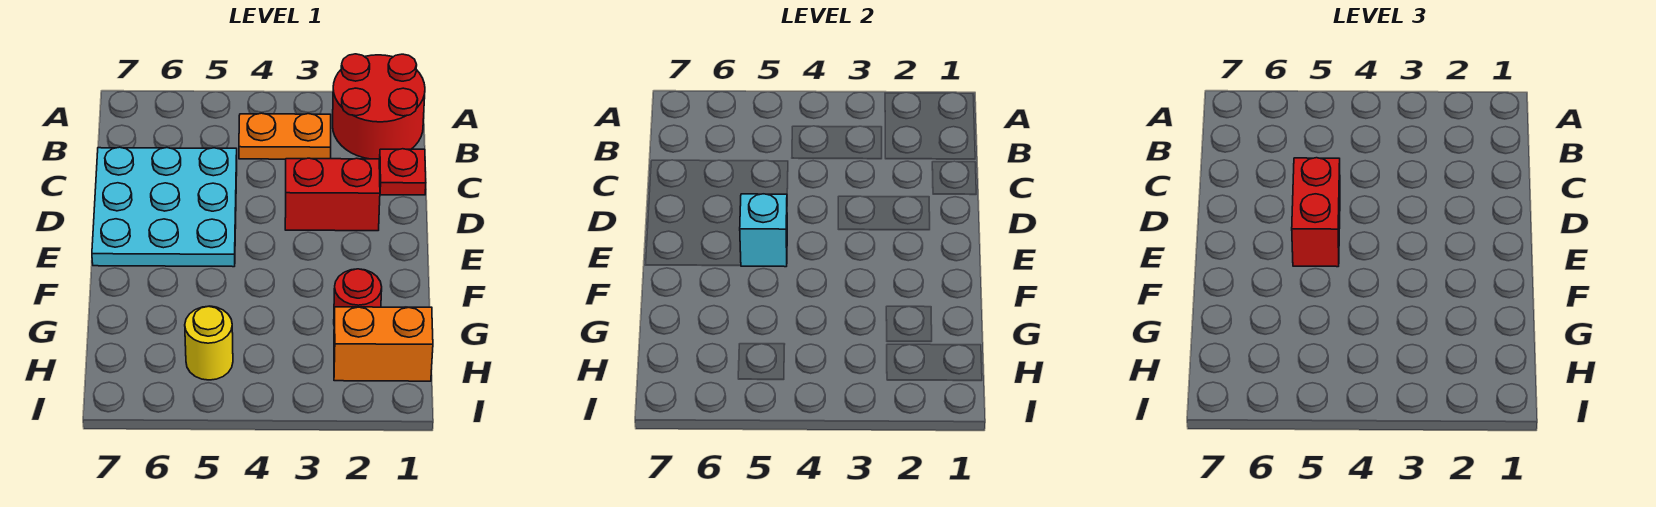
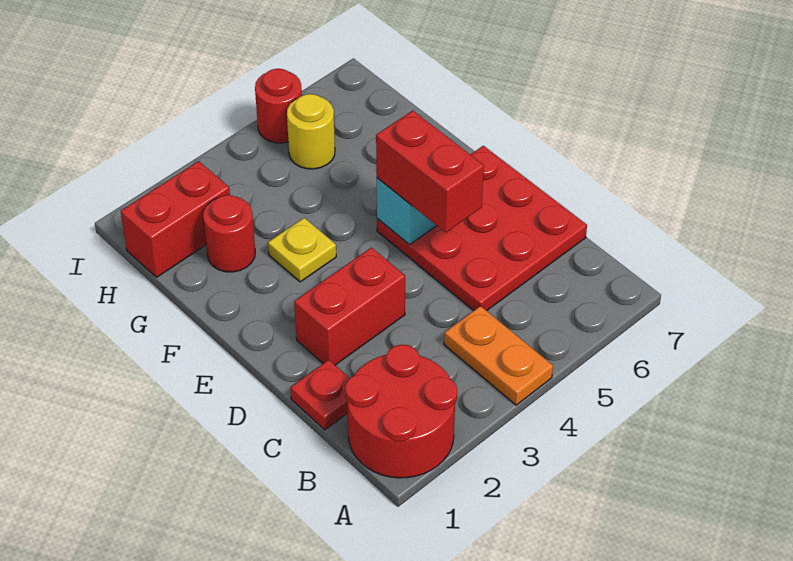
orange plate B3:B4 level 1 -> orange plate A4:B4 level 1
cyan plate C5:E7 level 1 -> red plate C5:E7 level 1
none -> yellow plate F3 level 1
orange brick H1:H2 level 1 -> red brick H1:H2 level 1
none -> red round brick I5 level 1

